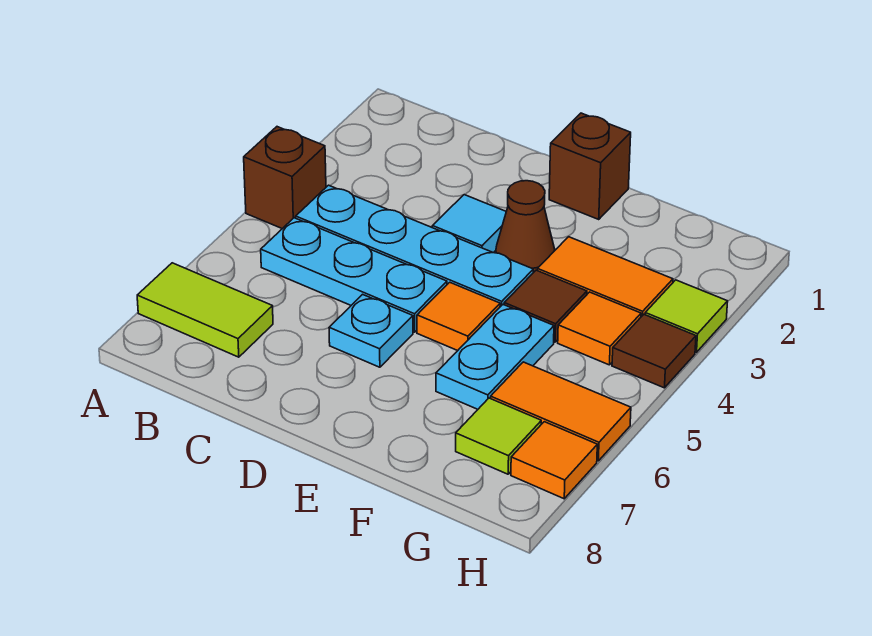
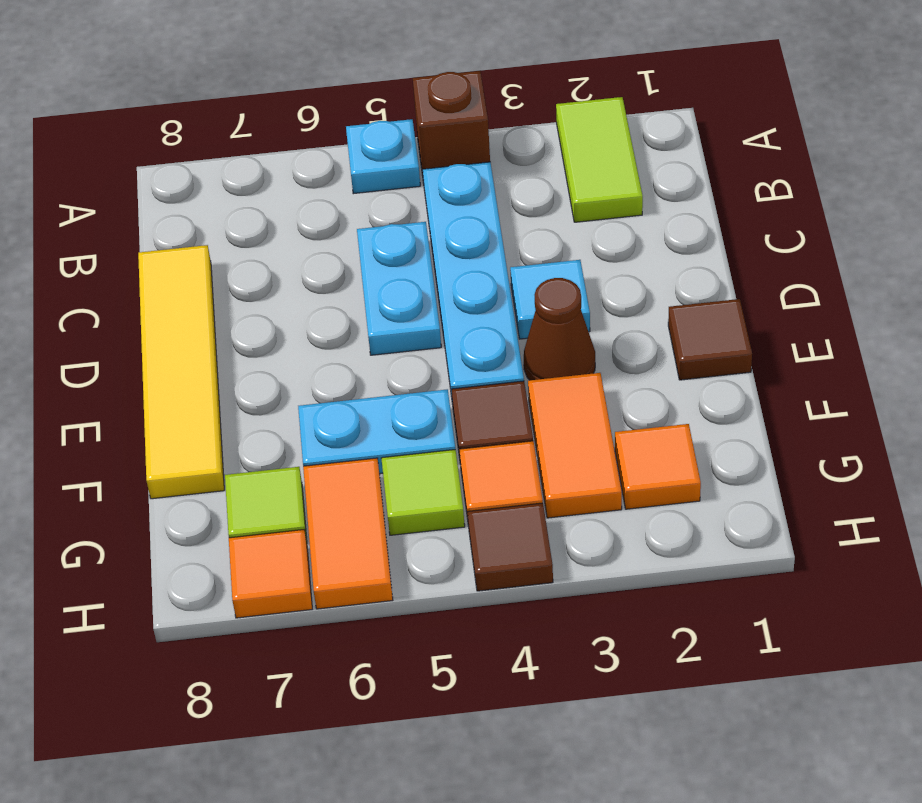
lime tile A7:B7 level 1 -> lime tile A2:B2 level 1
cyan plate B5:D5 level 1 -> cyan plate C5:D5 level 1
none -> yellow tile C8:F8 level 1
cyan plate D6 level 1 -> cyan plate A5 level 1
brown brick E1 level 1 -> brown tile E1 level 1
orange tile E5 level 1 -> orange tile G2 level 1
lime tile H3 level 1 -> lime tile G5 level 1

